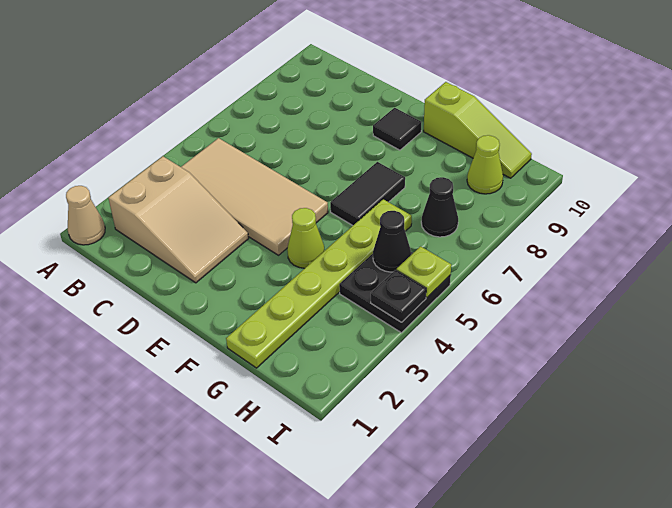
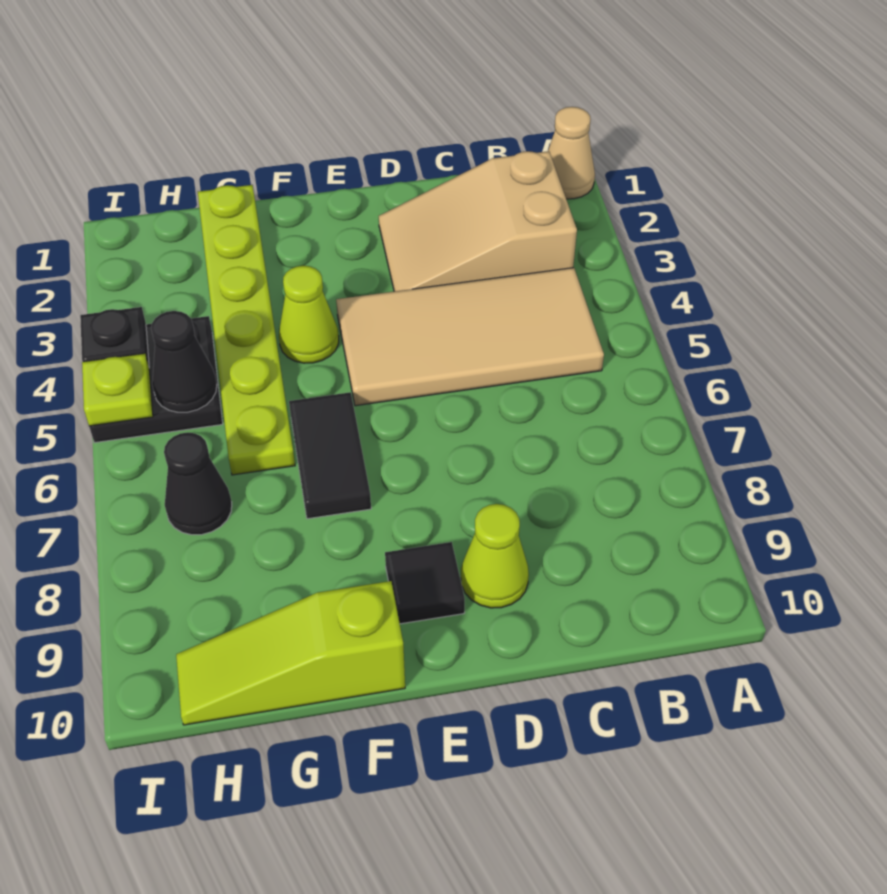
lime cone H9 level 1 -> lime cone D9 level 1

